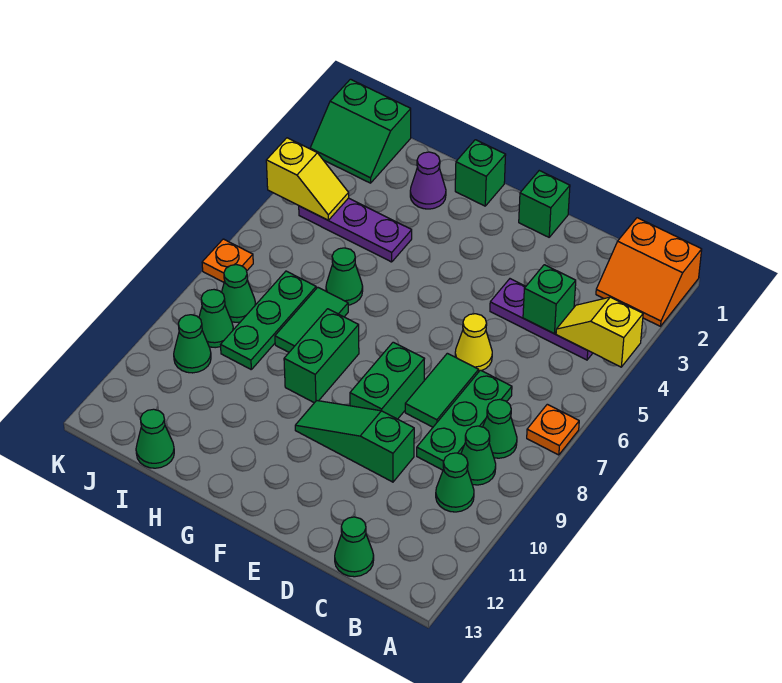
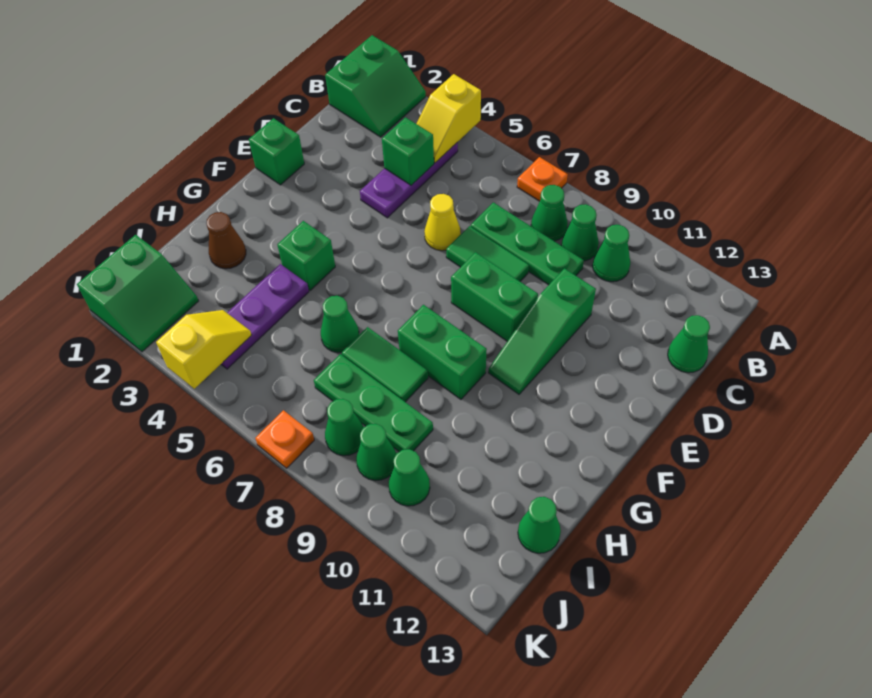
orange slope A1:B2 level 1 top 1 -> green slope A1:B2 level 1 top 1
green brick G1 level 1 -> green brick G4 level 1
purple cone H2 level 1 -> brown cone H2 level 1

